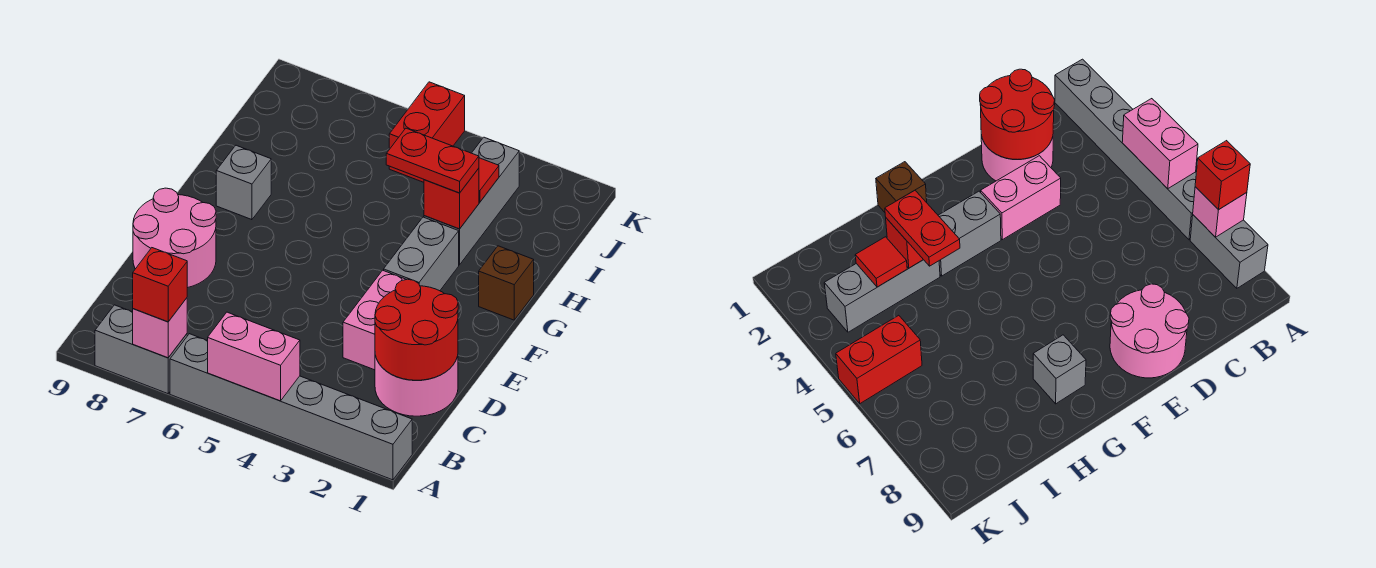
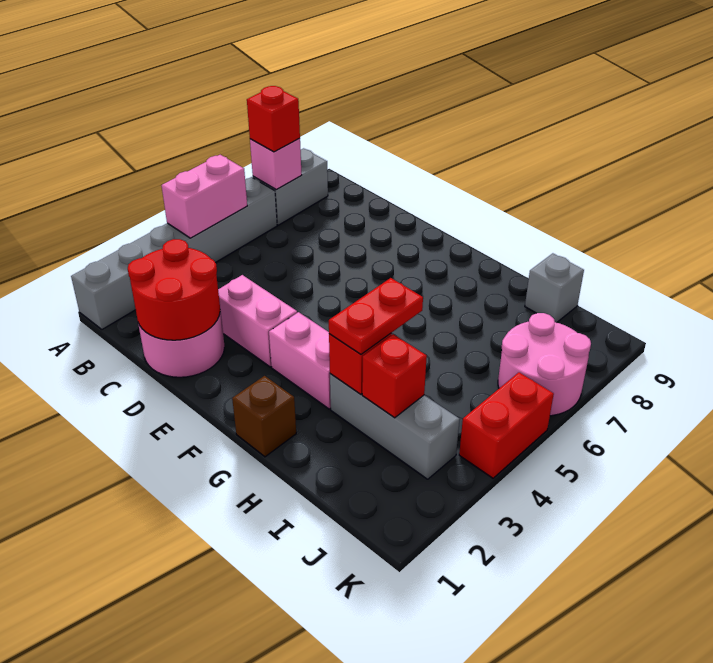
pink round brick D8:E9 level 1 -> pink round brick J6:K7 level 1
grey brick F3:G3 level 1 -> pink brick F3:G3 level 1
grey brick G8 level 1 -> grey brick I9 level 1
red tile I3 level 2 -> red brick I3 level 2
red brick J5:K5 level 1 -> red brick K4:K5 level 1

